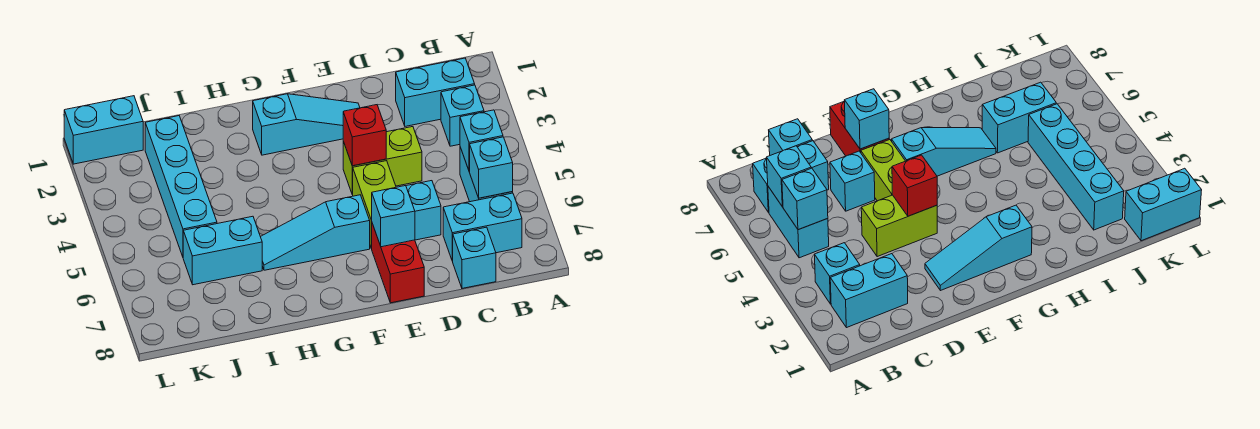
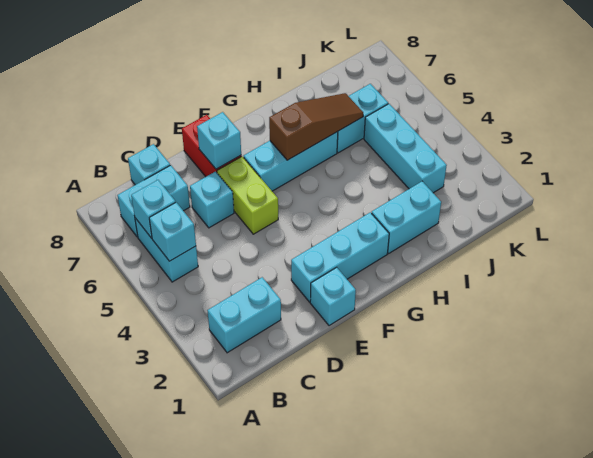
cyan brick B3 level 1 -> cyan brick E1 level 1
lime brick D4:E4 level 1 -> none
cyan slope E2:G2 level 1 top G -> cyan brick E2:G2 level 1
red brick E4 level 2 -> none
cyan slope F6:H6 level 1 top F -> cyan brick F6:H6 level 1
none -> brown slope G6:I6 level 2 top G
cyan brick J2:J5 level 1 -> cyan brick J3:J5 level 1
cyan brick K1:L1 level 1 -> cyan brick H2:I2 level 1

